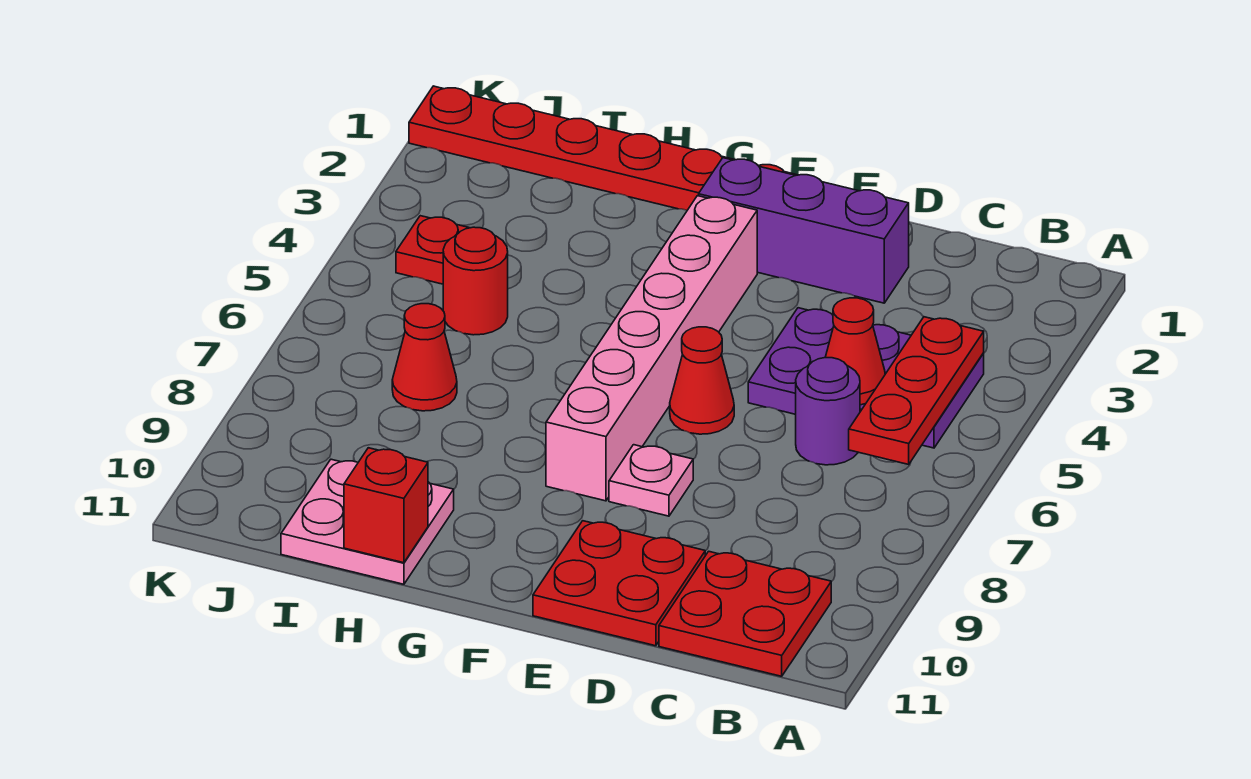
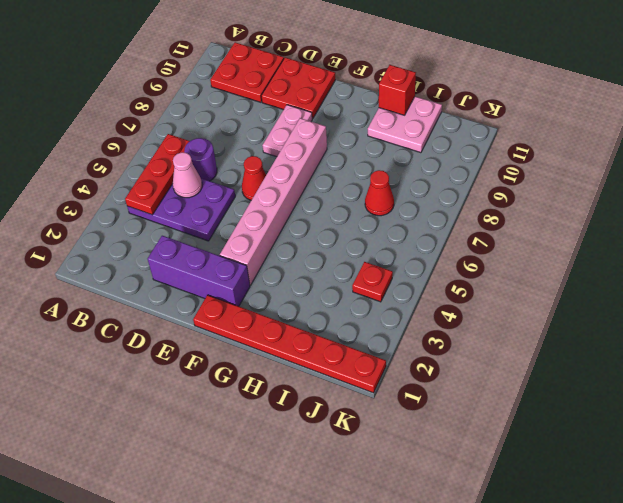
red cone C5 level 2 -> pink cone C5 level 2
pink plate E8 level 1 -> pink plate E8:E9 level 1
red round brick I5 level 1 -> none

